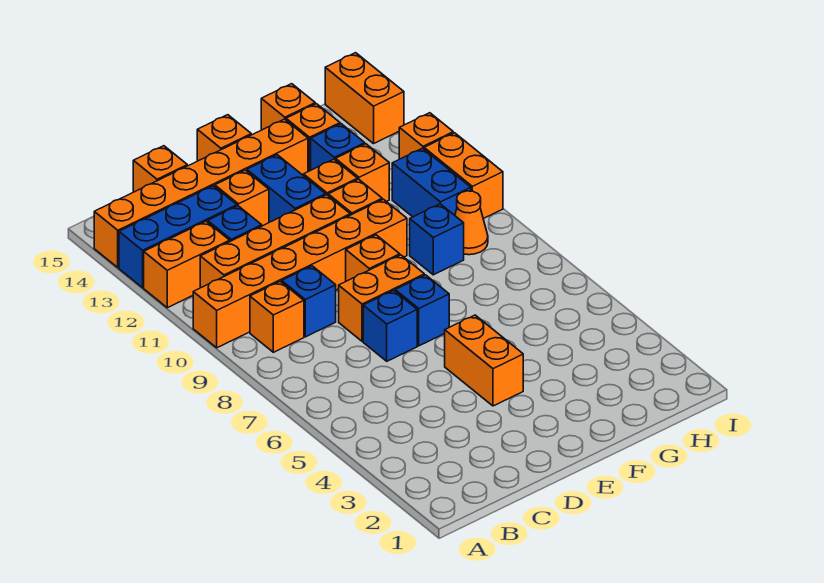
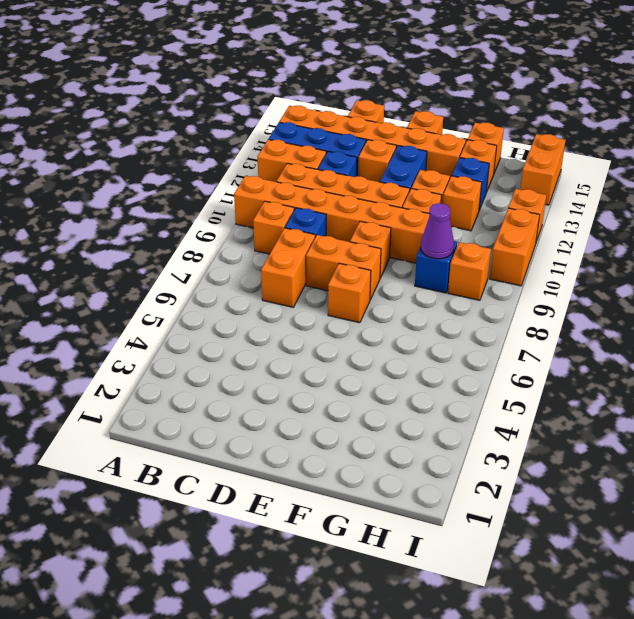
blue brick D7 level 1 -> none
orange brick E4:E5 level 1 -> orange brick C7:C8 level 1
blue brick E7 level 1 -> orange brick E7 level 1
none -> purple cone G9 level 2
orange cone H9 level 1 -> orange brick H9 level 1
blue brick H10:H11 level 1 -> none

